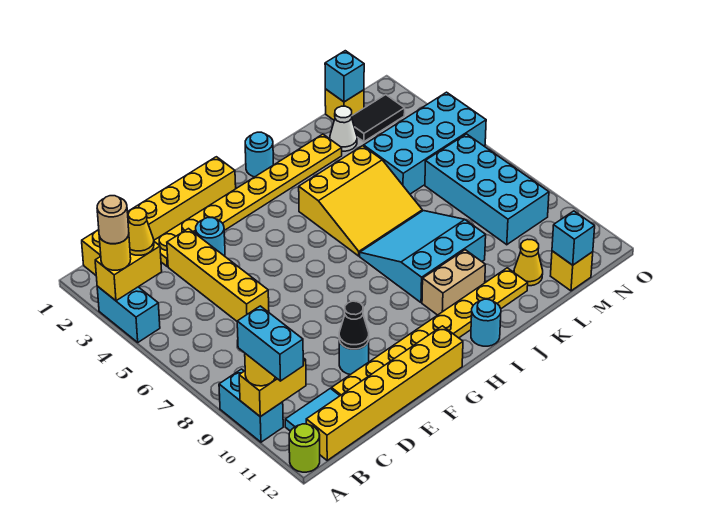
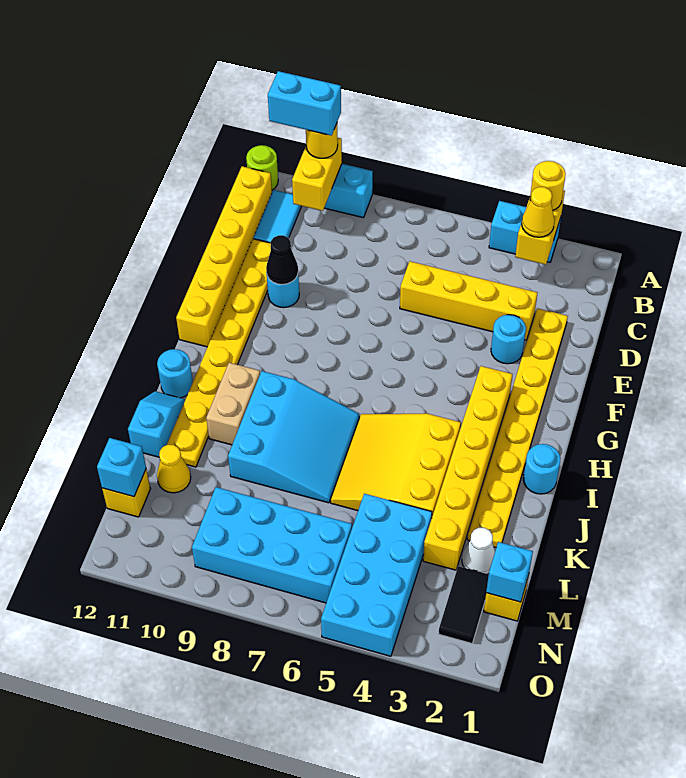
tan round brick A3 level 4 -> none
yellow brick B1:G1 level 1 -> yellow brick G3:L3 level 1
none -> cyan slope J12:K12 level 1 top K

